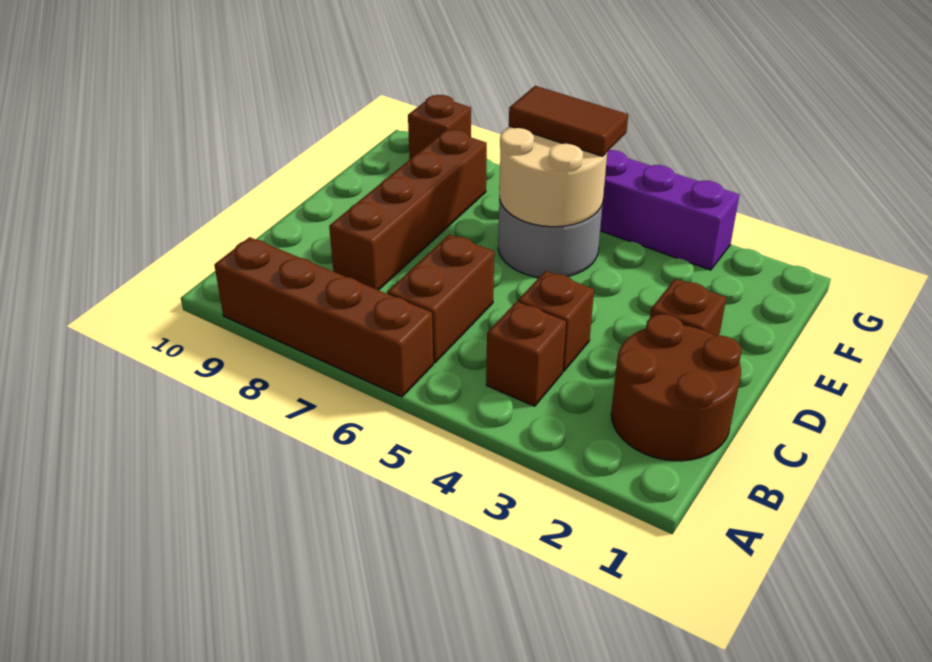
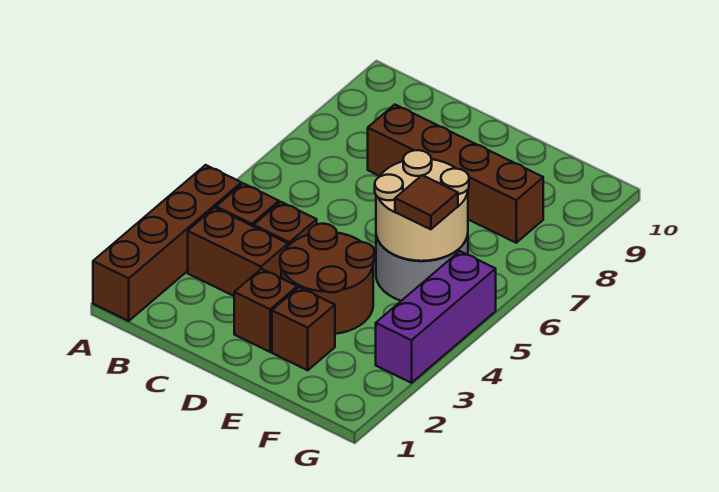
brown brick A6:A9 level 1 -> brown brick A1:A4 level 1
brown round brick B1:C2 level 1 -> brown round brick D3:E4 level 1
brown brick B6:C6 level 1 -> brown brick B3:C3 level 1
brown tile F5:F6 level 3 -> brown tile F5 level 3
brown brick G9 level 1 -> brown brick E2 level 1

